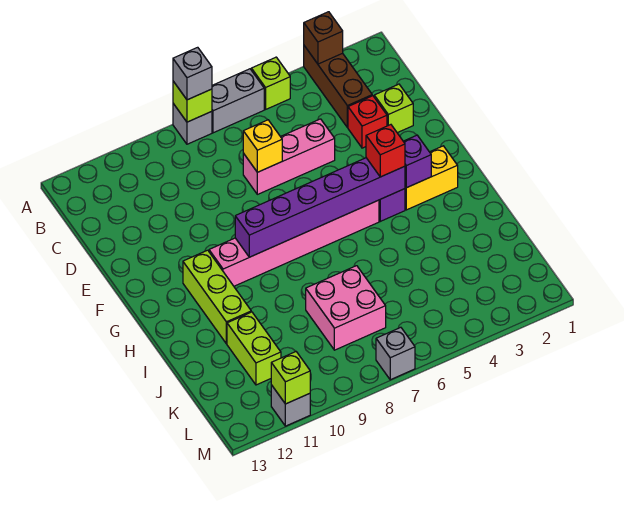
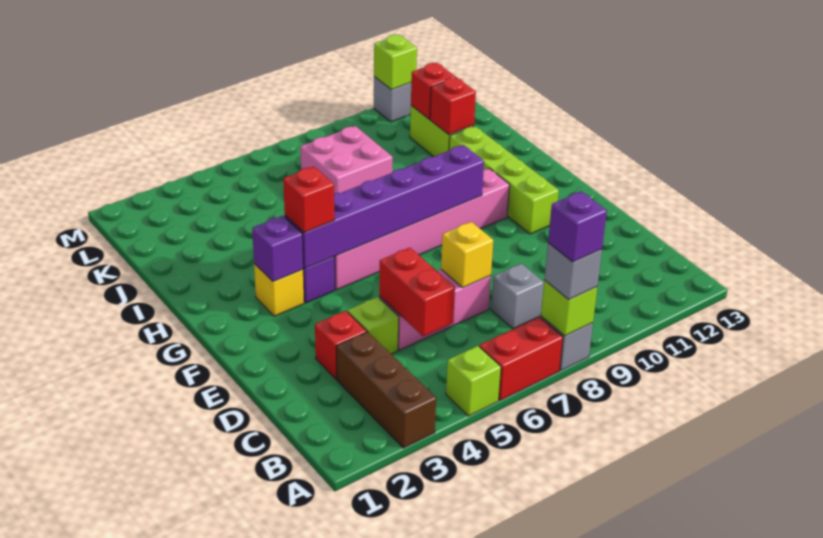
brown brick A3 level 2 -> none
grey brick A6:A7 level 1 -> red brick A6:A7 level 1
none -> purple brick A8 level 4
none -> red brick C5:D5 level 2
lime brick D2 level 1 -> lime brick D4 level 1
yellow brick G2:G3 level 1 -> yellow brick G3 level 1
lime brick G11:I11 level 1 -> lime brick F11:I11 level 1
none -> red brick J11 level 2
none -> red brick K11 level 2
grey brick M7 level 1 -> grey brick C8 level 1

